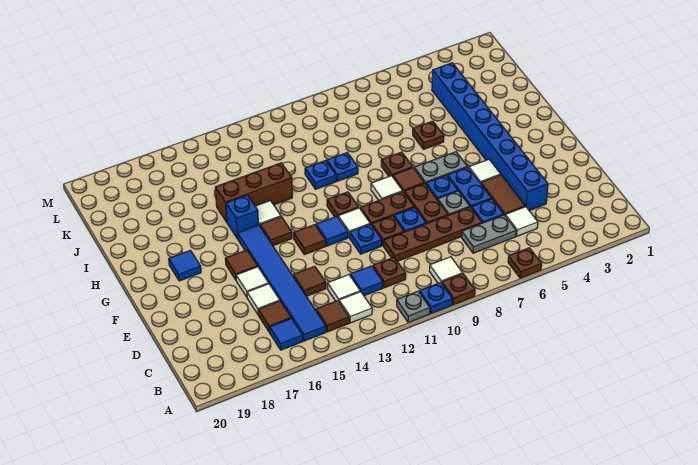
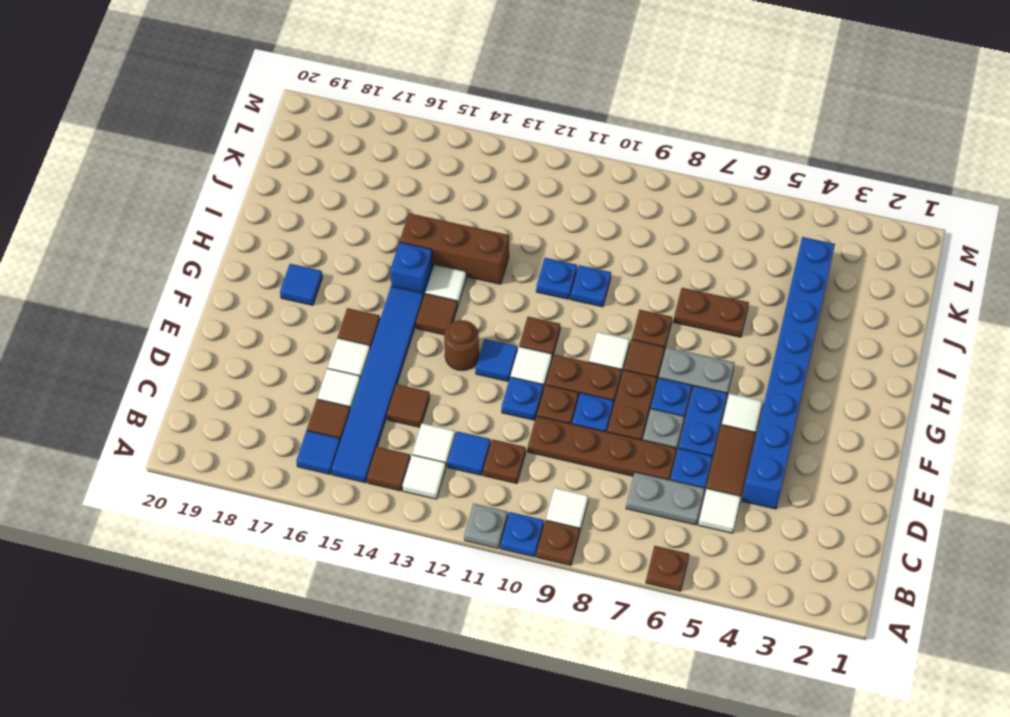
brown tile F13 level 1 -> brown round brick F13 level 1
brown plate I6 level 1 -> brown plate I6:I7 level 1

